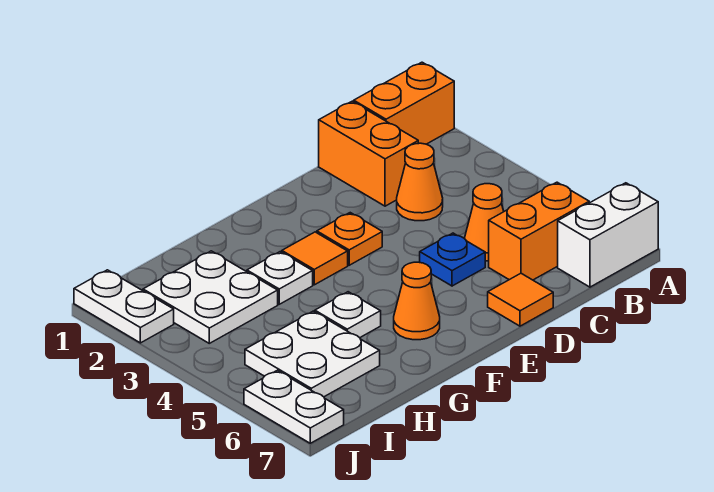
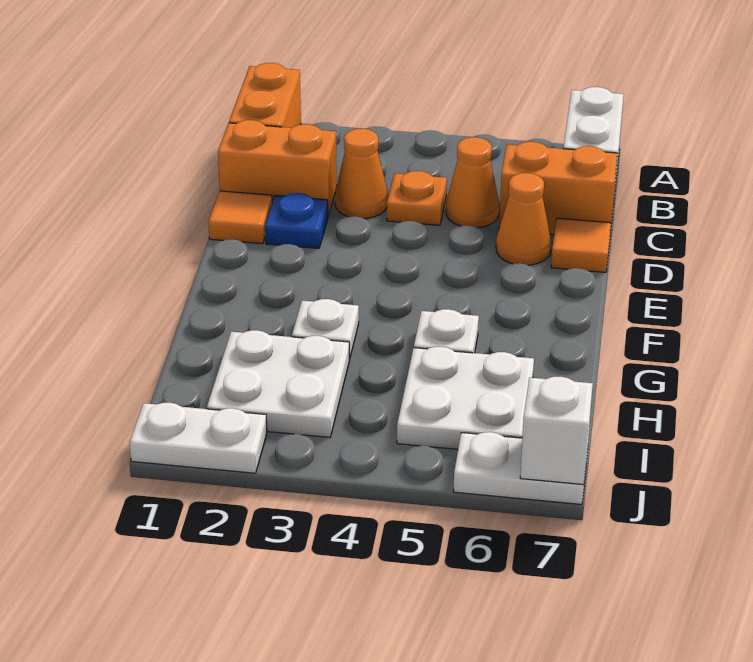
orange brick B6:C6 level 1 -> orange brick C6:C7 level 1
blue plate D5 level 1 -> blue plate D2 level 1
orange plate E3 level 1 -> orange plate C4 level 1
orange tile F3 level 1 -> orange tile D1 level 1
orange cone F6 level 1 -> orange cone D6 level 1
none -> white brick J7 level 2

